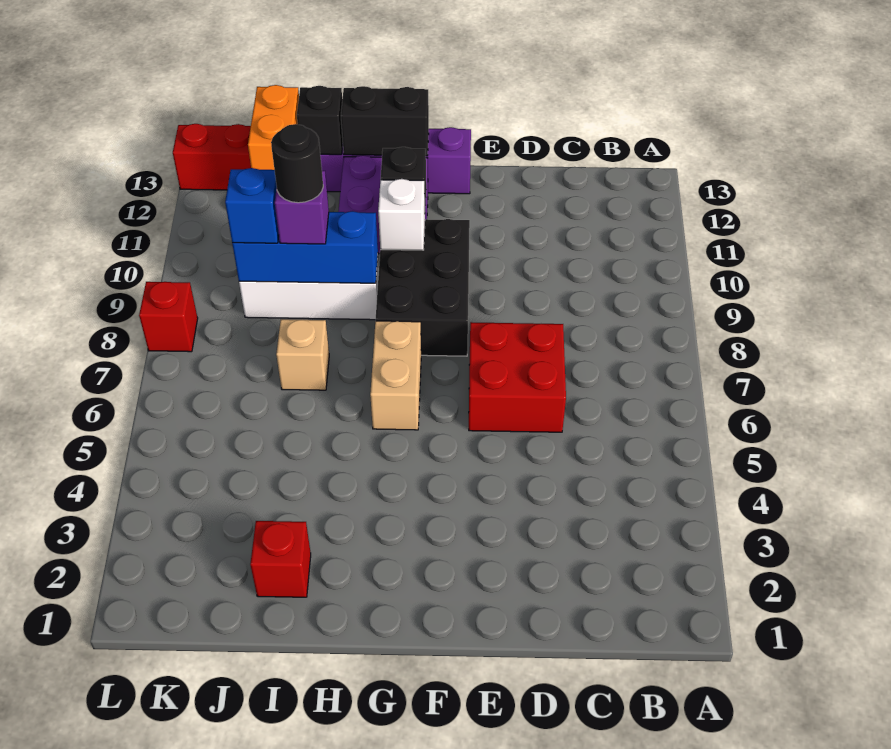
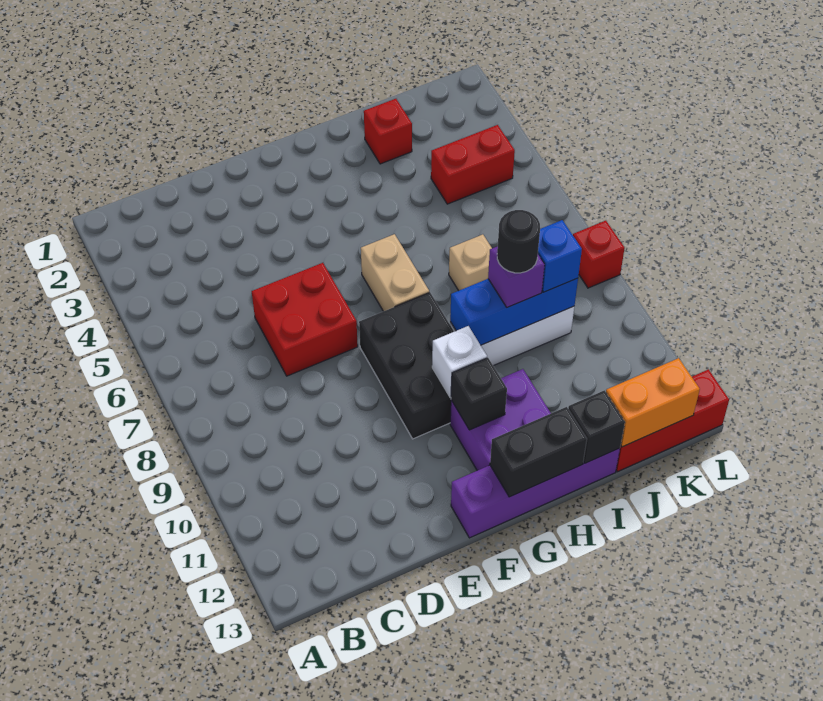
none -> red brick J4:K4 level 1
orange brick J12:J13 level 2 -> orange brick J13:K13 level 2

